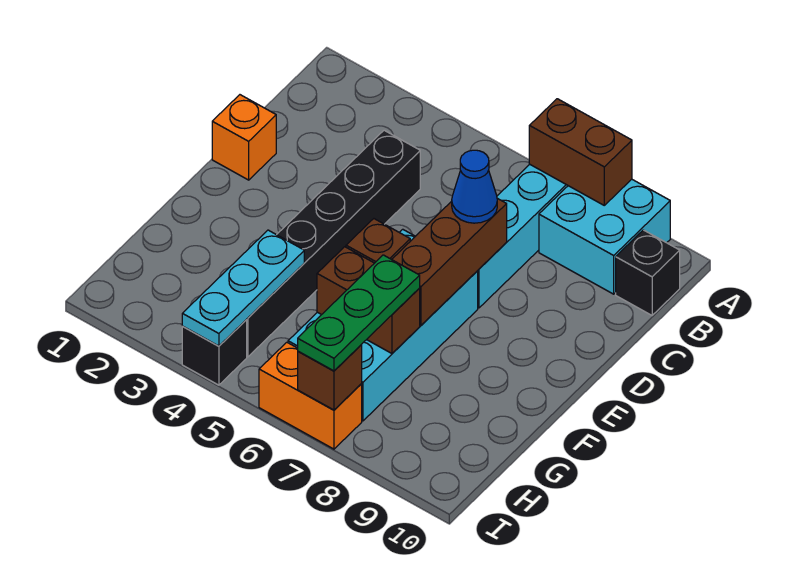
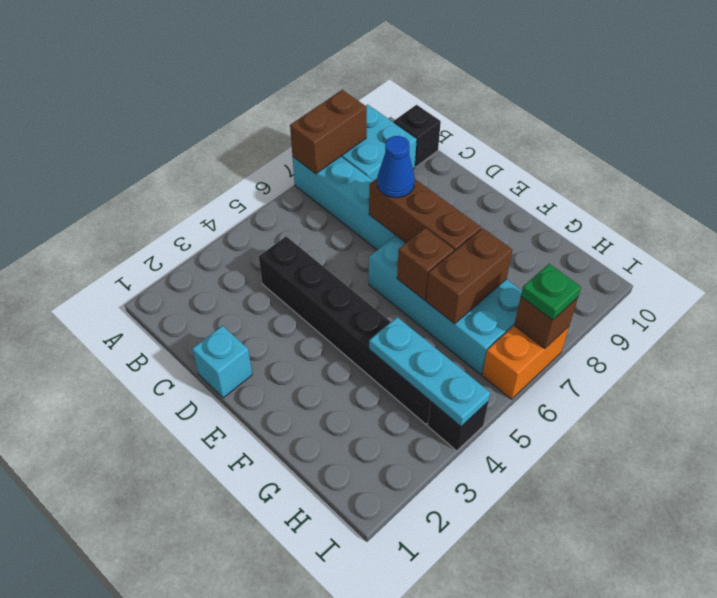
orange brick D1 level 1 -> cyan brick D1 level 1
green plate G7:I7 level 3 -> green plate I7 level 3

